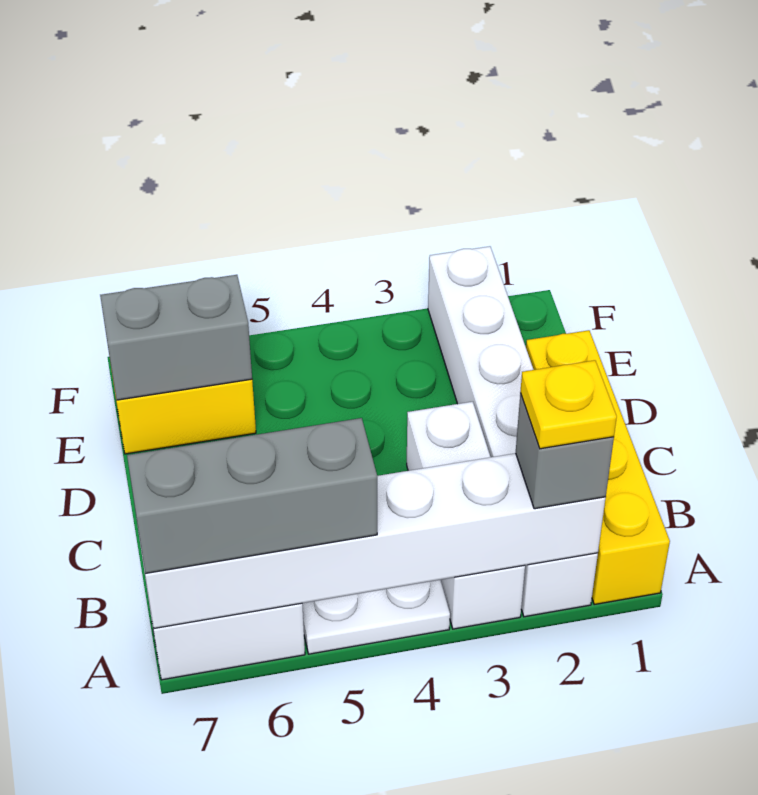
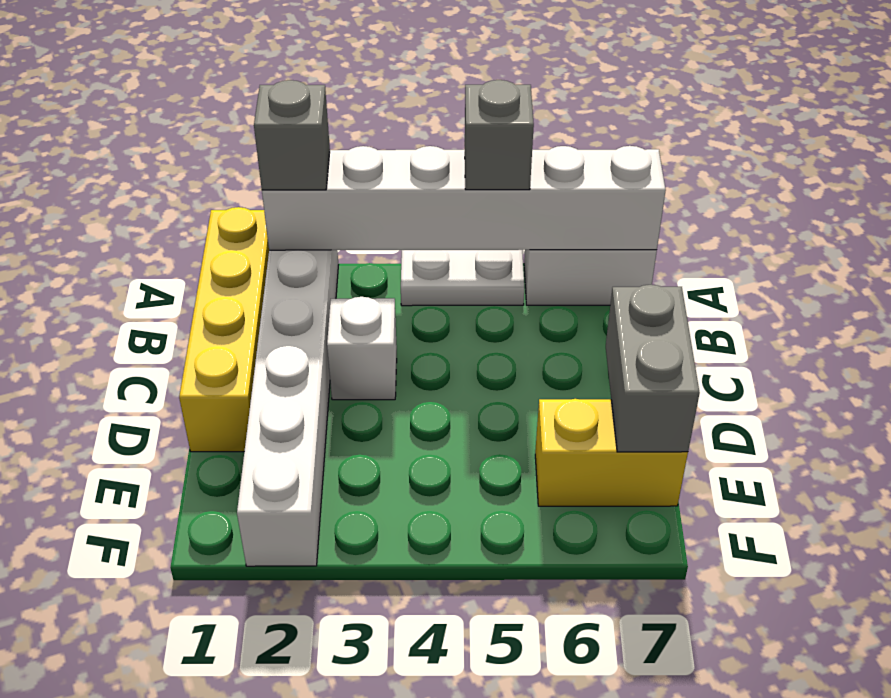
yellow plate A2 level 4 -> none
white brick A3:C3 level 1 -> white brick C3 level 1
grey brick A5:A7 level 3 -> grey brick A5 level 3
grey brick E6:E7 level 2 -> grey brick D7:E7 level 2

